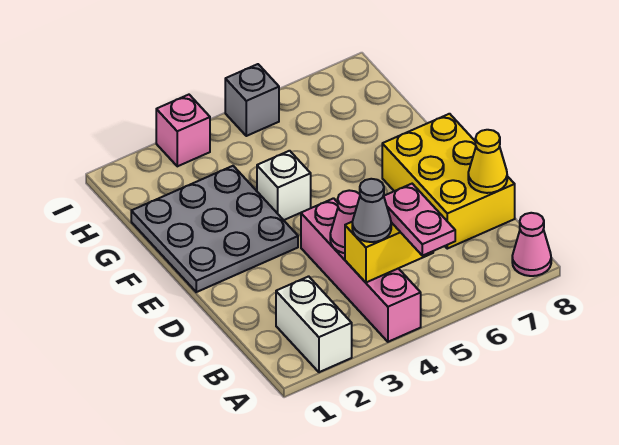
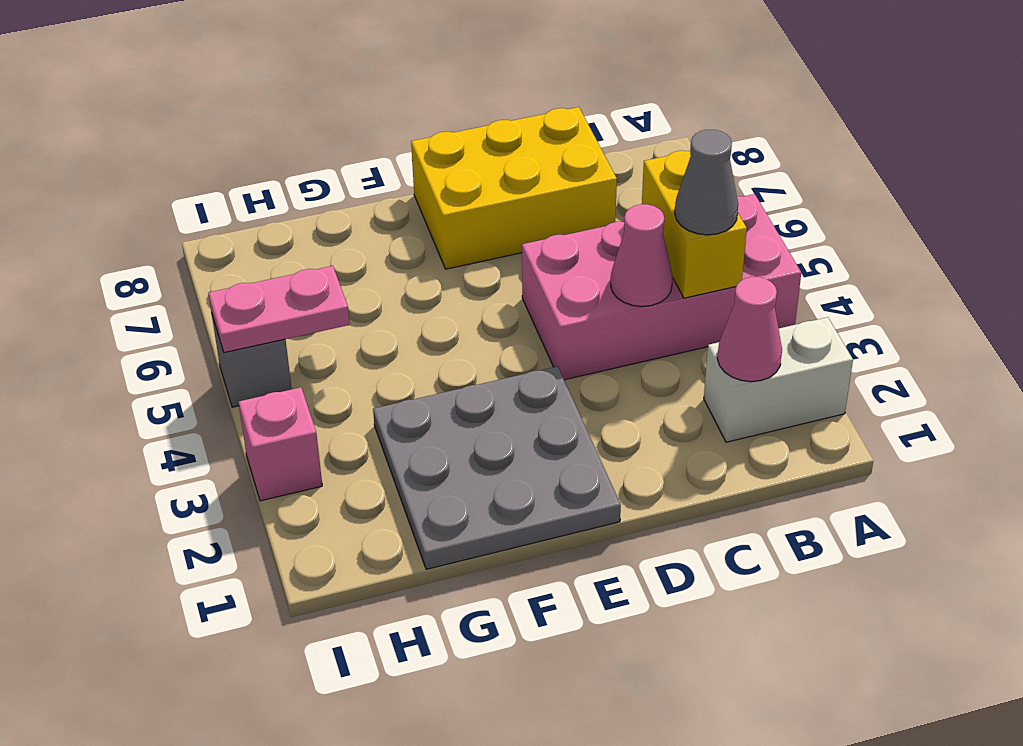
pink brick A4:D4 level 1 -> pink brick A4:D5 level 1
pink plate A5:B5 level 3 -> pink plate H5:I5 level 2
pink cone A8 level 1 -> pink cone B2 level 2
yellow cone C8 level 2 -> none
white brick F4 level 1 -> none

